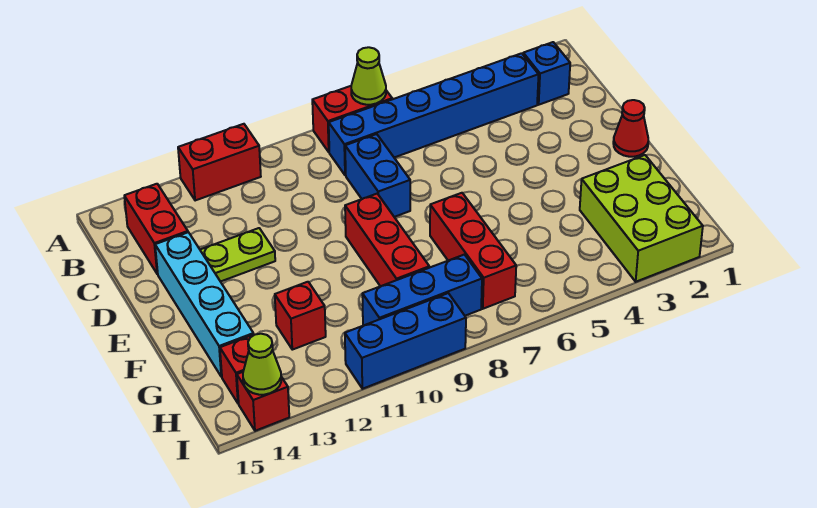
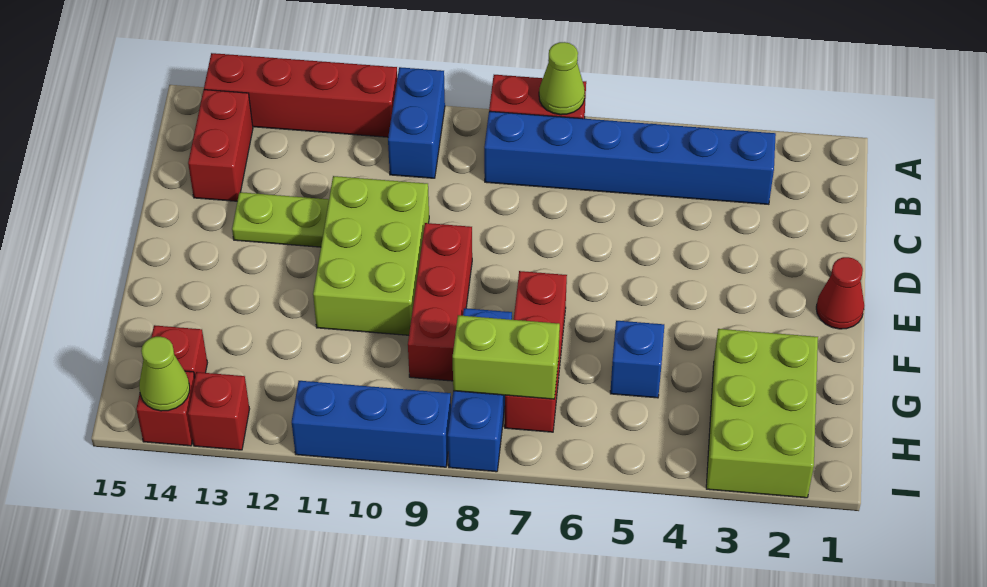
red brick A11:A12 level 1 -> red brick A11:A14 level 1
blue brick B2 level 1 -> blue brick G5 level 1
blue brick C8:D8 level 1 -> blue brick A10:B10 level 1
none -> lime brick D10:F11 level 1
cyan brick D14:G14 level 1 -> none
red brick G12 level 1 -> red brick I13 level 1
none -> lime brick H7:H8 level 2
blue brick H8:H10 level 1 -> blue brick G8:I8 level 1

